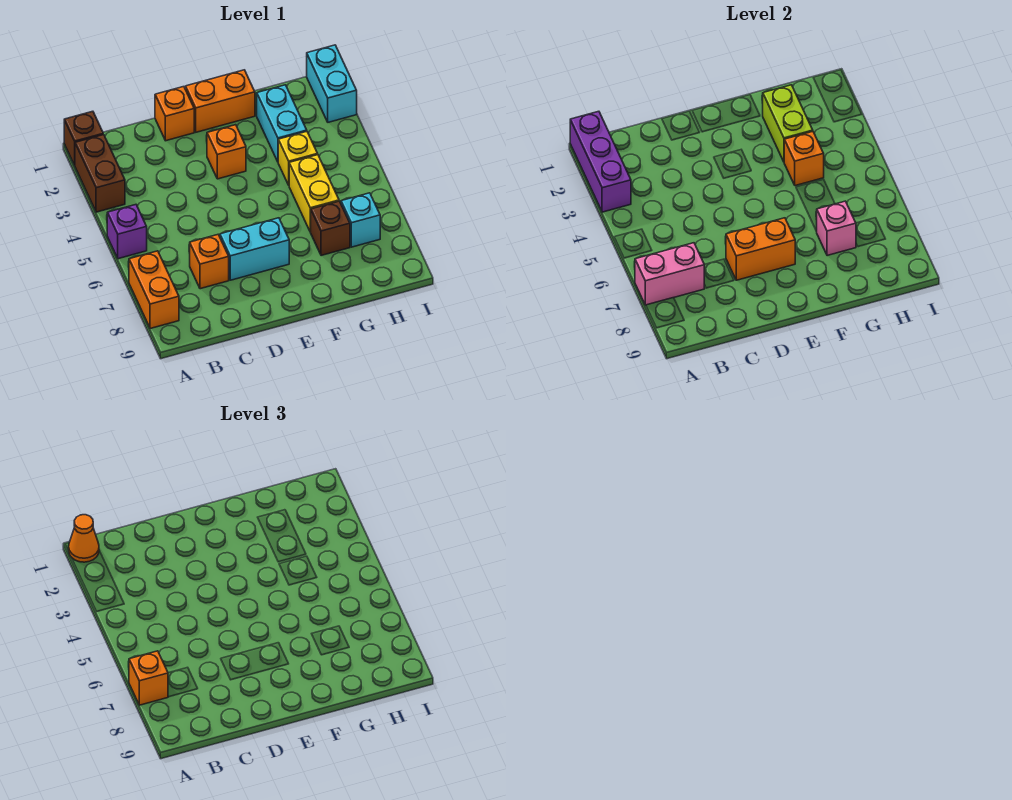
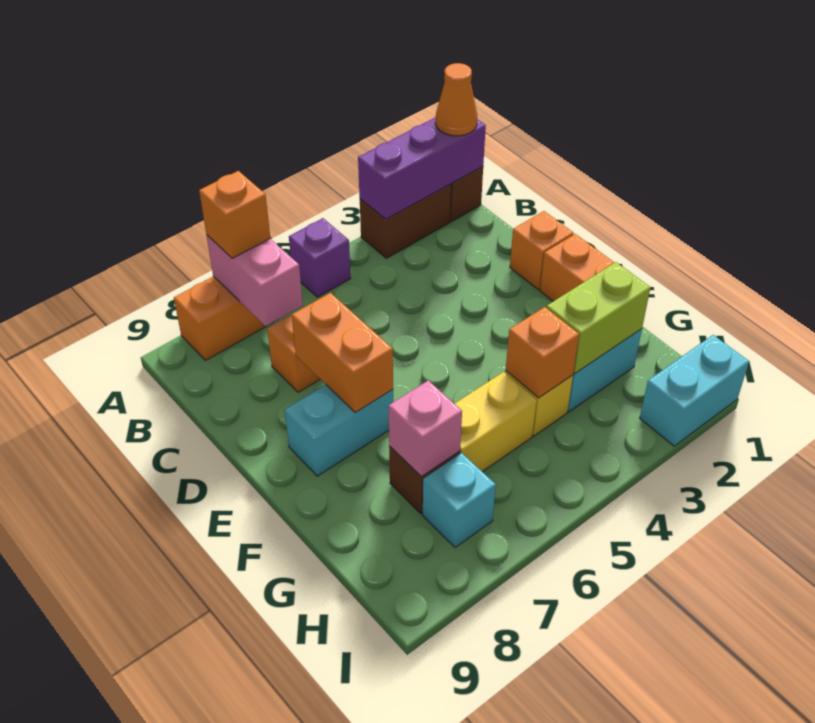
cyan brick D7:E7 level 1 -> cyan brick E7:E8 level 1
orange brick E3 level 1 -> none

